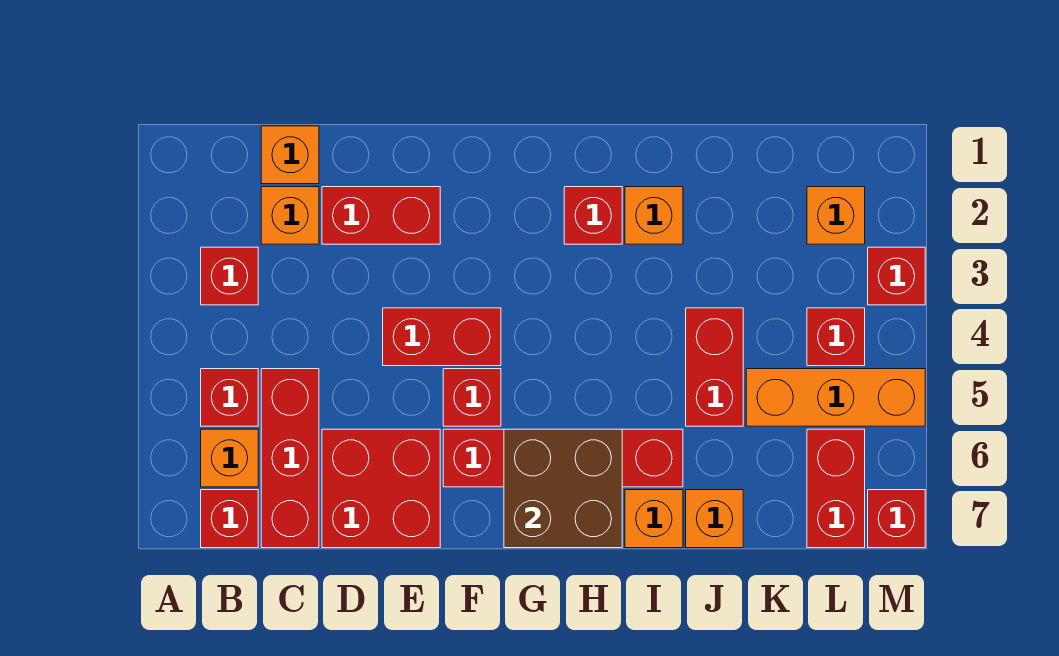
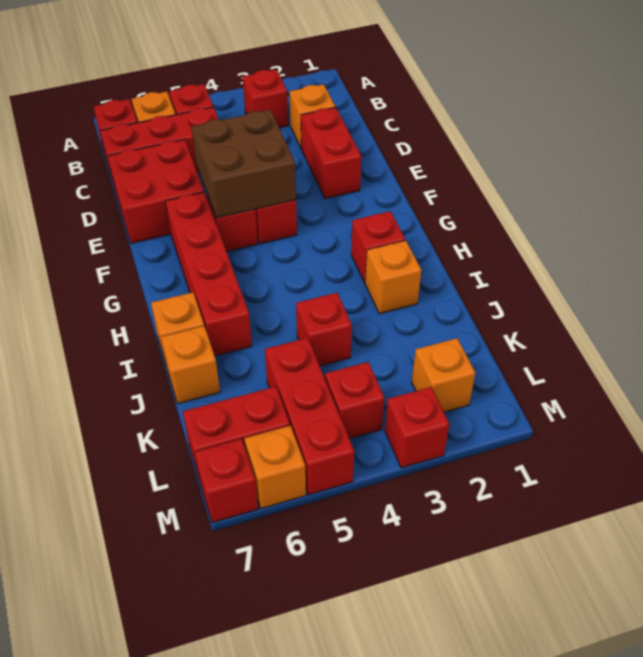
orange brick C1 level 1 -> orange brick M6 level 1
brown brick G6:H7 level 2 -> brown brick E4:F5 level 2
red brick J4:J5 level 1 -> red brick J4 level 1
orange brick K5:M5 level 1 -> red brick K5:M5 level 1

